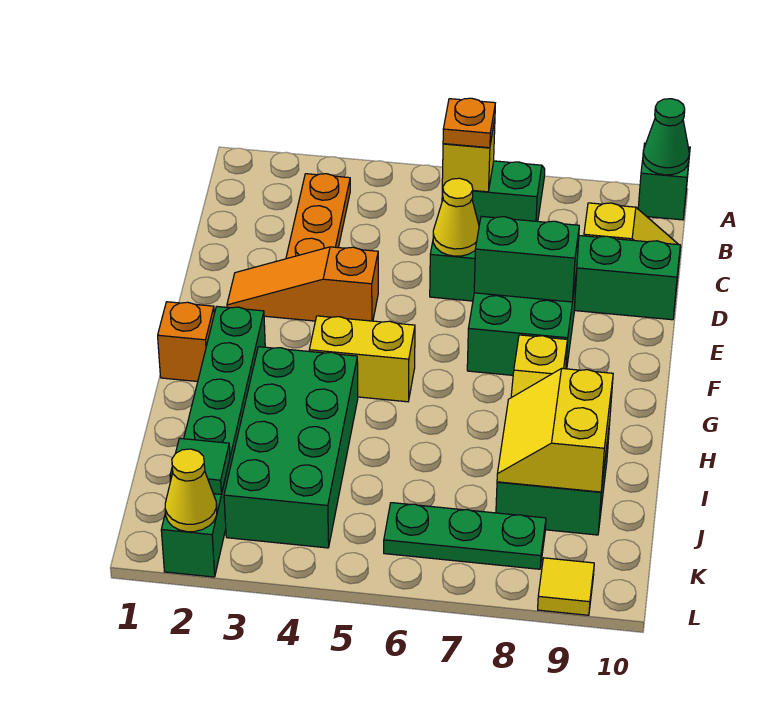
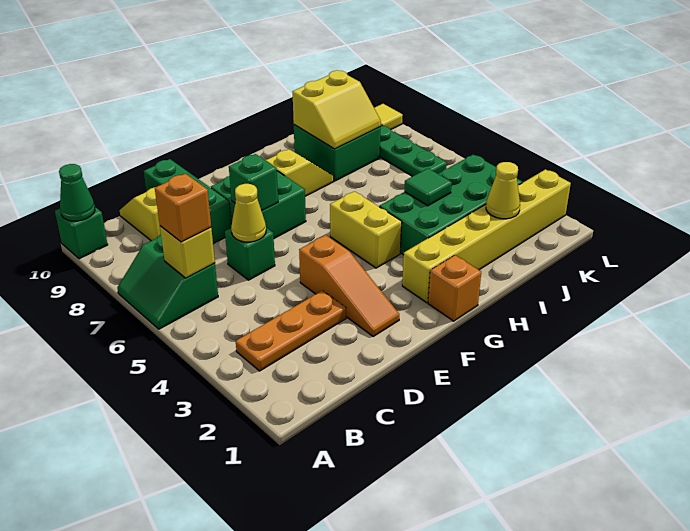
orange plate B6 level 3 -> orange brick B6 level 3
green brick E7:E8 level 2 -> green brick E7 level 2
green brick G2:L2 level 1 -> yellow brick G2:L2 level 1
green tile K2 level 2 -> green tile I4 level 2
yellow cone L2 level 2 -> yellow cone J2 level 2

